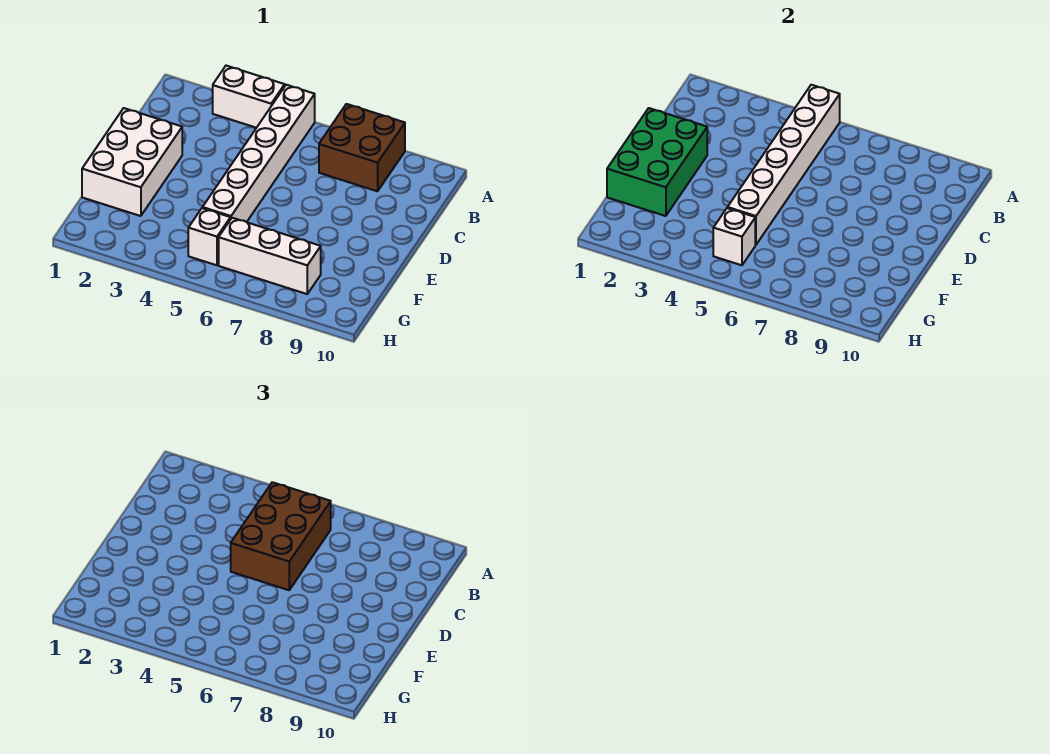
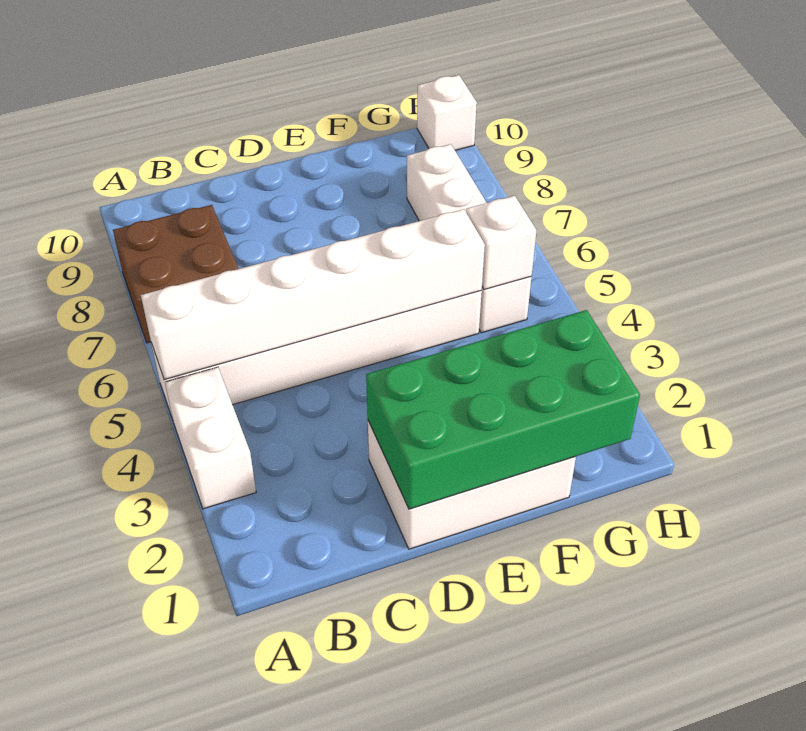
brown brick B5:D6 level 3 -> none
green brick D1:F2 level 2 -> green brick D1:G2 level 2
none -> white brick H10 level 1

